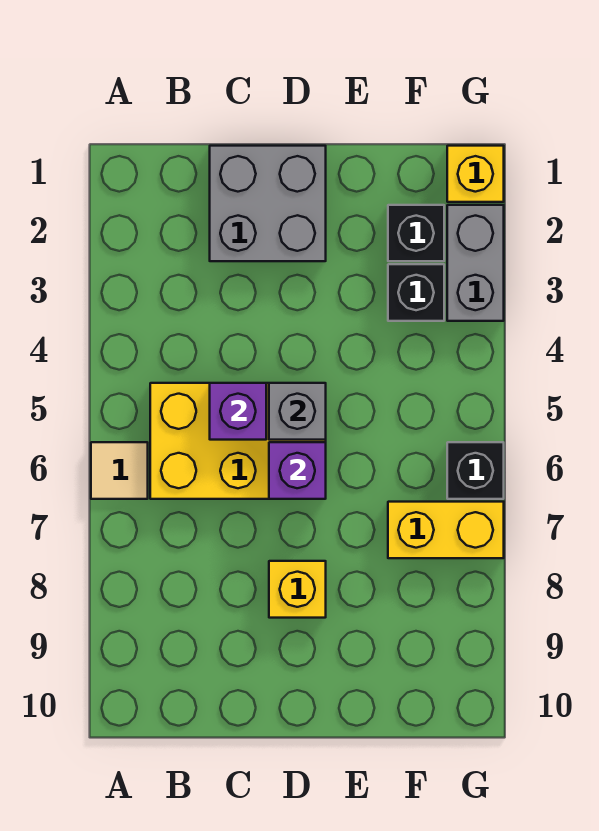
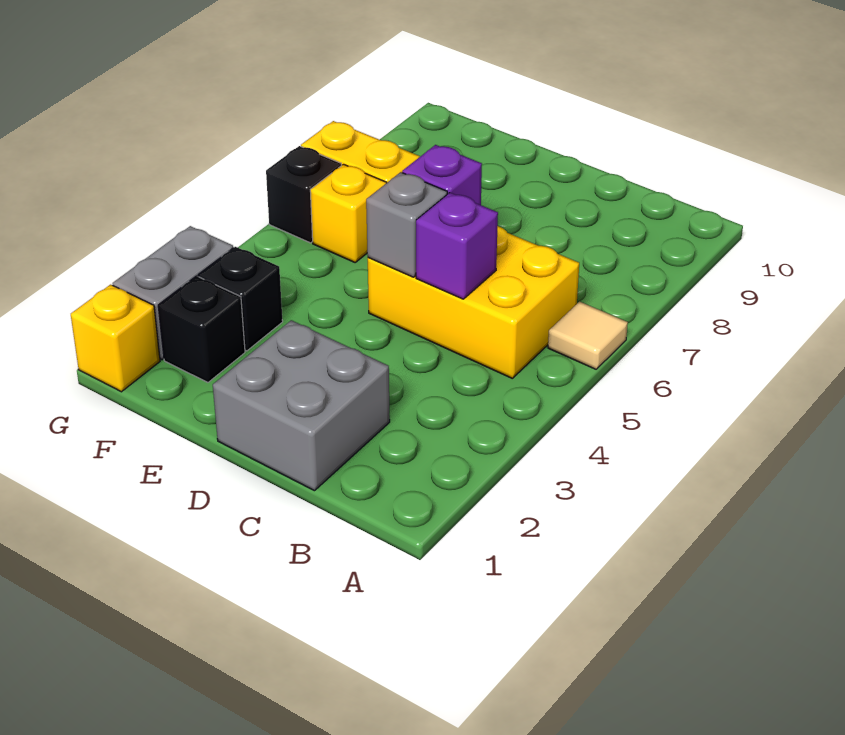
yellow brick D8 level 1 -> yellow brick F6 level 1

